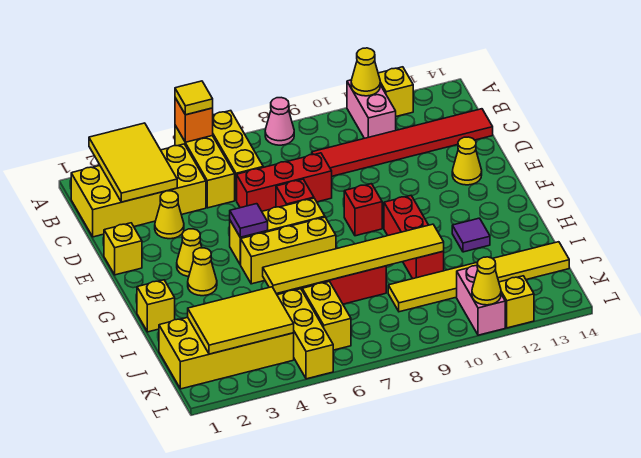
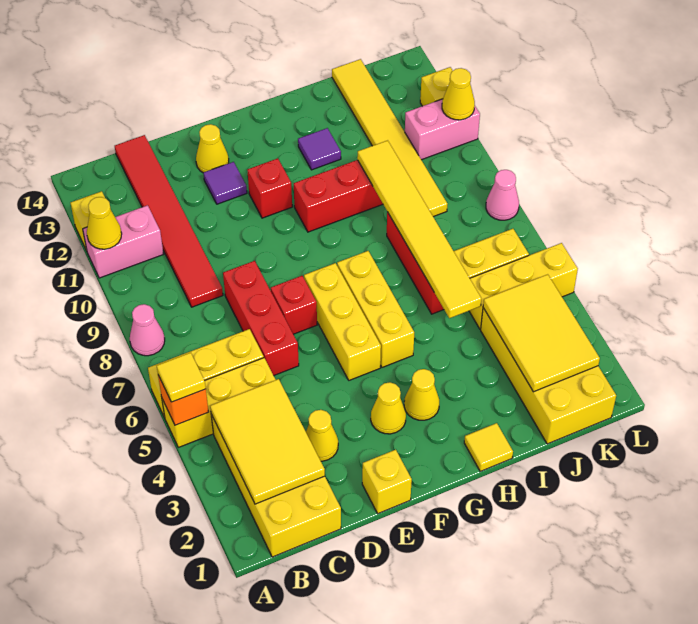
yellow tile A2:C3 level 2 -> yellow tile B2:C4 level 2
purple tile F5 level 2 -> purple tile E12 level 1
red brick F9 level 1 -> red brick F11 level 1
yellow brick H1 level 1 -> yellow tile H1 level 1
none -> pink cone L8 level 1

